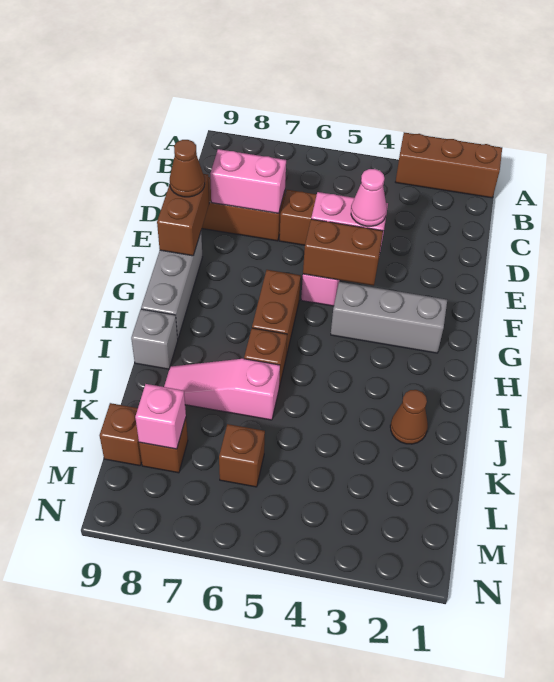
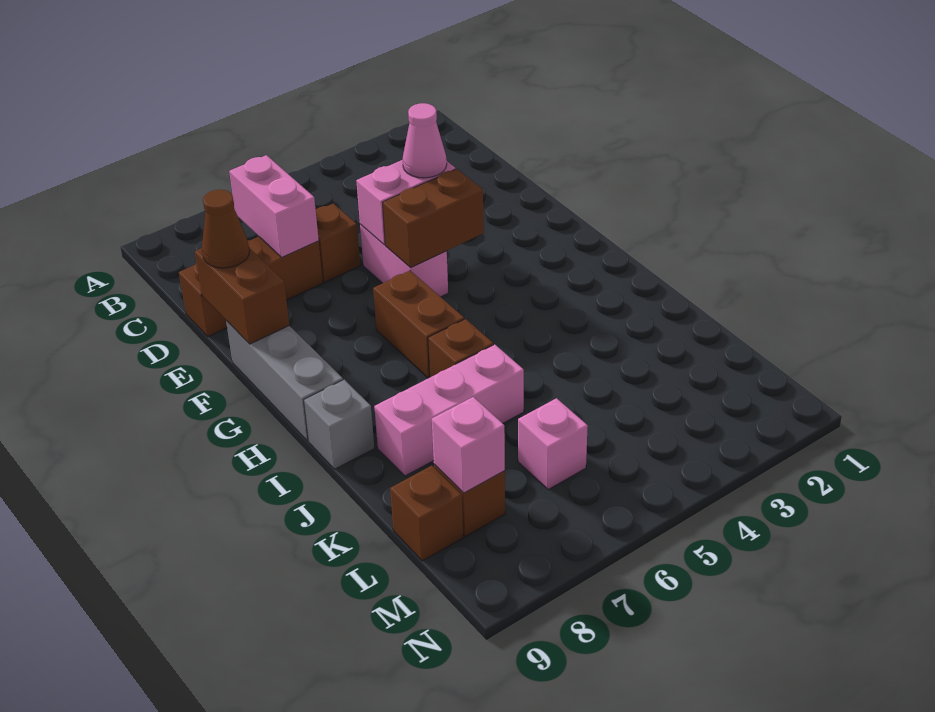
brown brick A1:A3 level 1 -> none
pink brick D7:D8 level 2 -> pink brick C7:D7 level 2
grey brick G2:G4 level 1 -> none
brown cone J2 level 1 -> none
pink slope J6:J8 level 1 top 6 -> pink brick J6:J8 level 1
brown brick L6 level 1 -> pink brick L6 level 1

